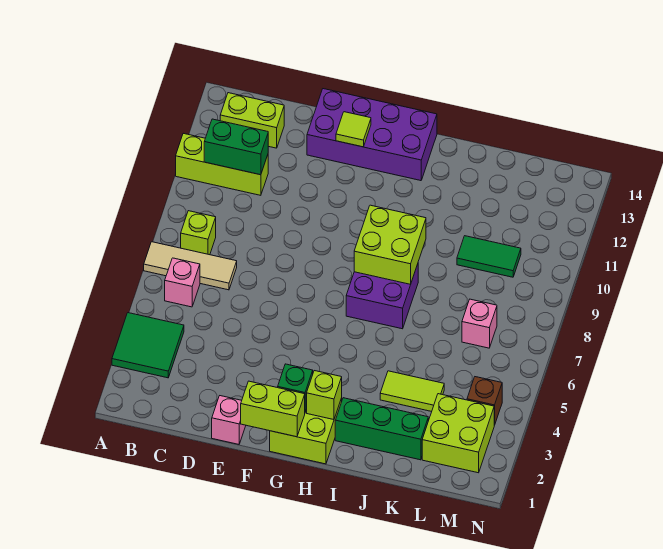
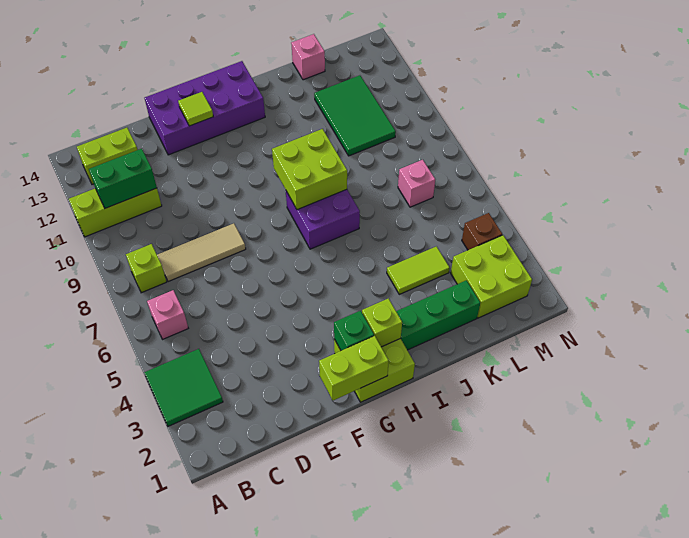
tan tile A7:C7 level 1 -> tan tile C8:E8 level 1
pink brick E1 level 1 -> pink brick K14 level 1
green tile K10:L10 level 1 -> green tile K10:L12 level 1

